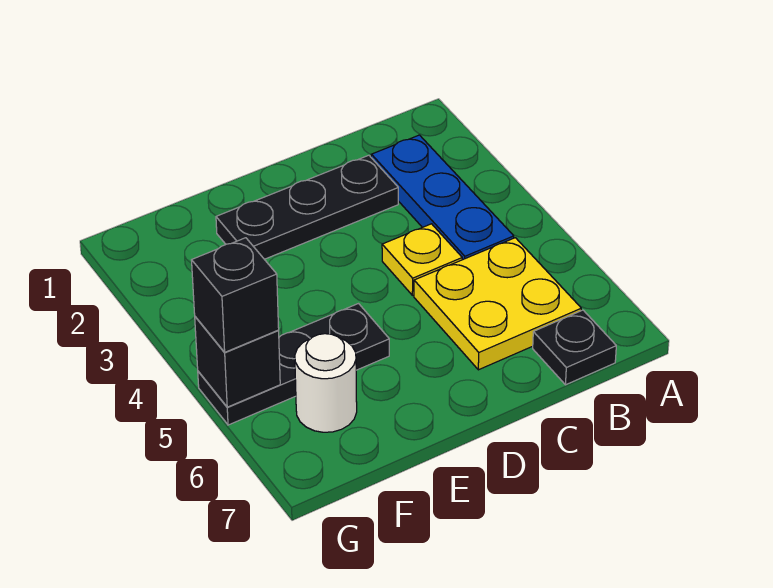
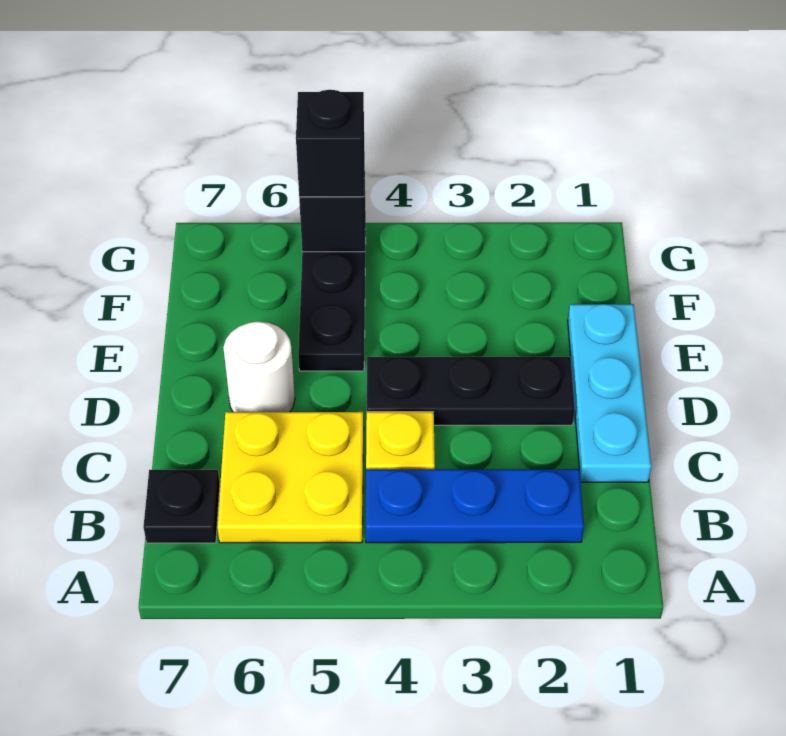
none -> cyan plate C1:E1 level 1
black plate C2:E2 level 1 -> black plate D2:D4 level 1
white round brick F6 level 1 -> white round brick D6 level 1

